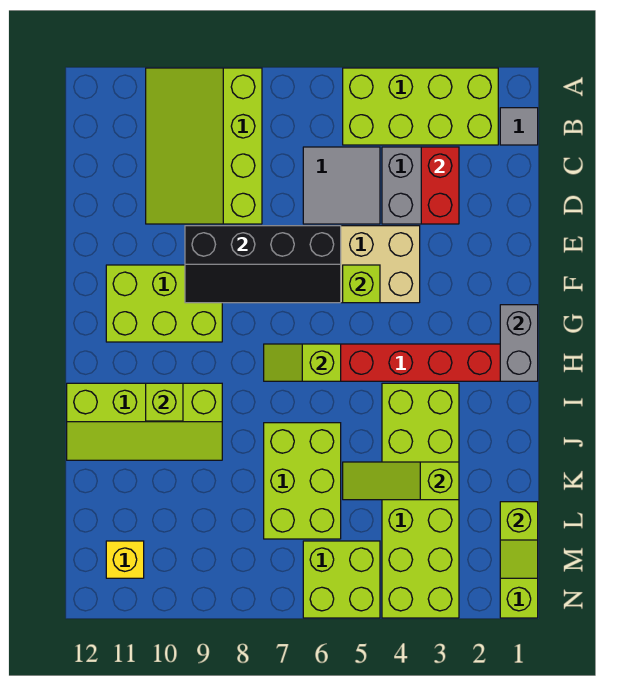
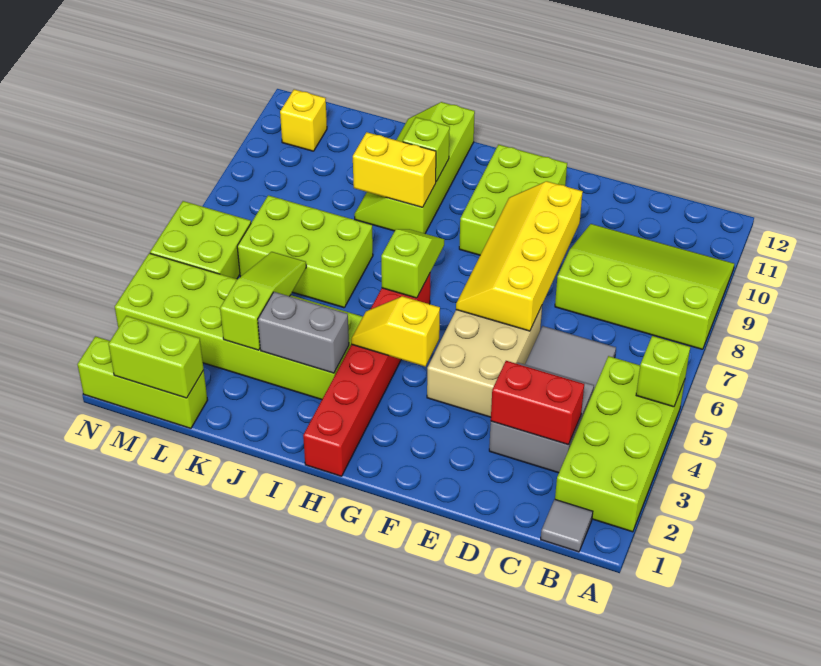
black slope E6:F9 level 2 top E -> yellow slope E6:F9 level 2 top E
lime brick F5 level 2 -> lime brick A5 level 2
grey brick G1:H1 level 2 -> grey brick I3:J3 level 2
none -> yellow slope G4:H4 level 2 top G
none -> yellow brick I9:J9 level 2
lime slope L1:M1 level 2 top L -> lime brick L1:M1 level 2

